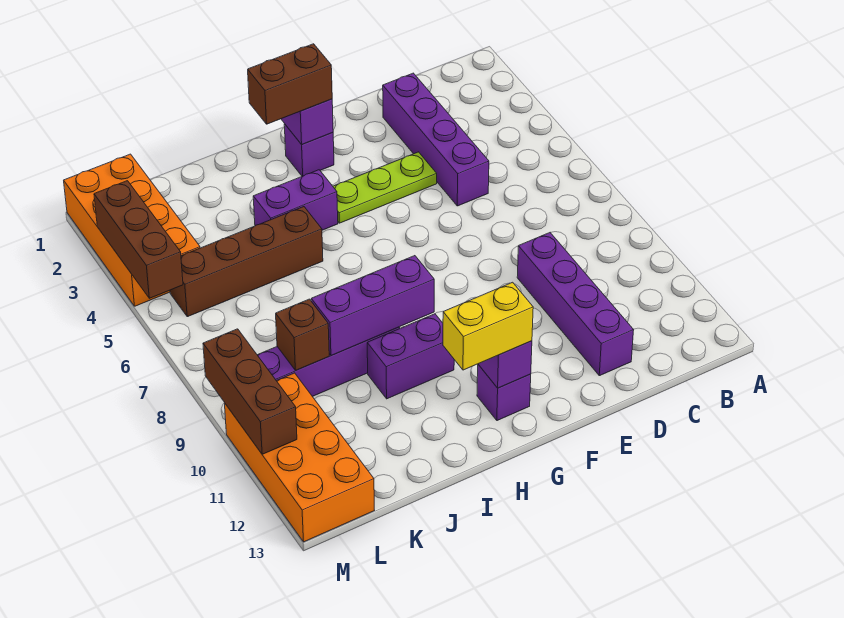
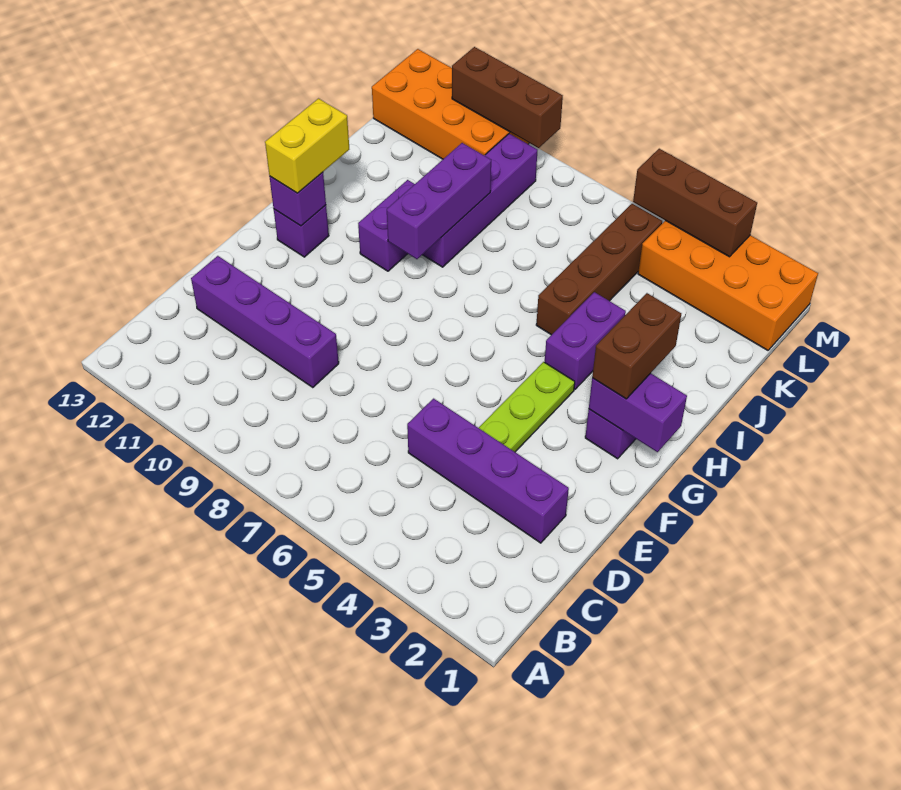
brown brick K9 level 2 -> none

